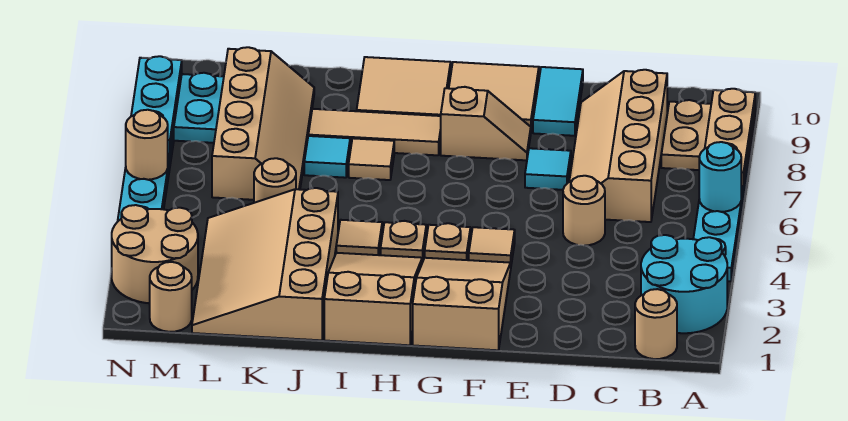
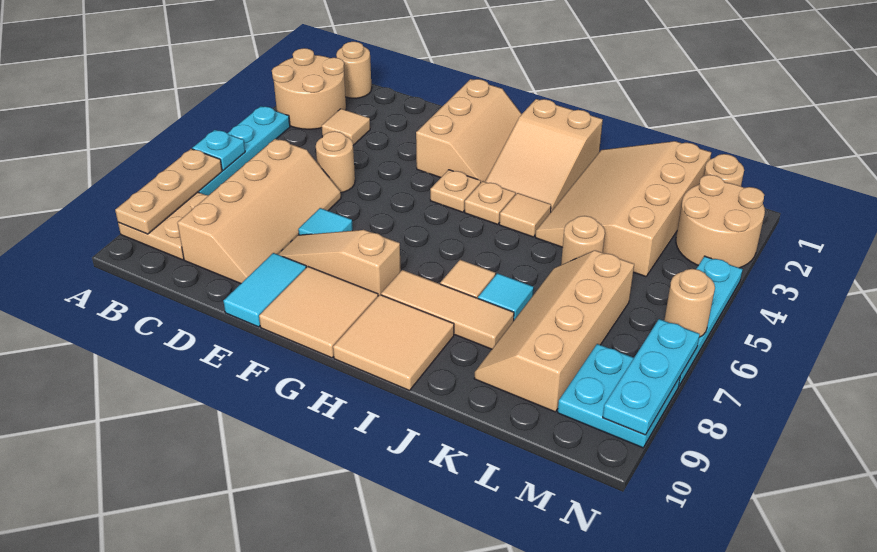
cyan round brick A2:B3 level 1 -> tan round brick A2:B3 level 1
cyan round brick A6 level 2 -> cyan plate A6 level 2
tan slope F1:G3 level 1 top 1 -> tan slope F1:G3 level 1 top F
tan tile F4 level 1 -> tan tile C3 level 1
tan slope F8:G8 level 1 top G -> tan slope E8:G8 level 1 top G
tan slope J1:L4 level 1 top J -> tan slope J1:L4 level 1 top L

